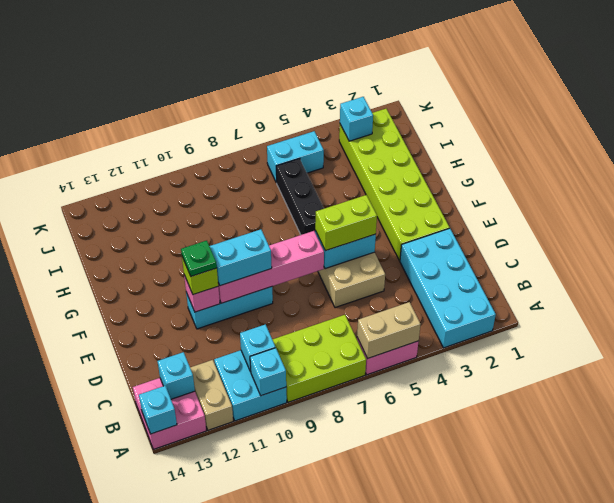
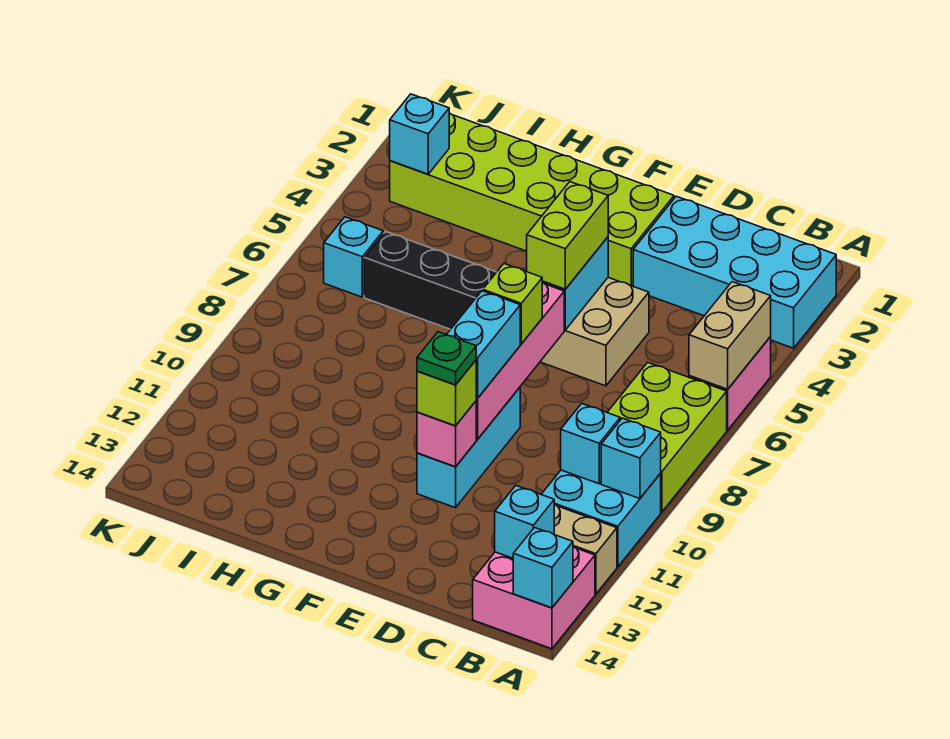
none -> lime brick E8 level 3
cyan brick J5:J6 level 1 -> cyan brick J6 level 1

